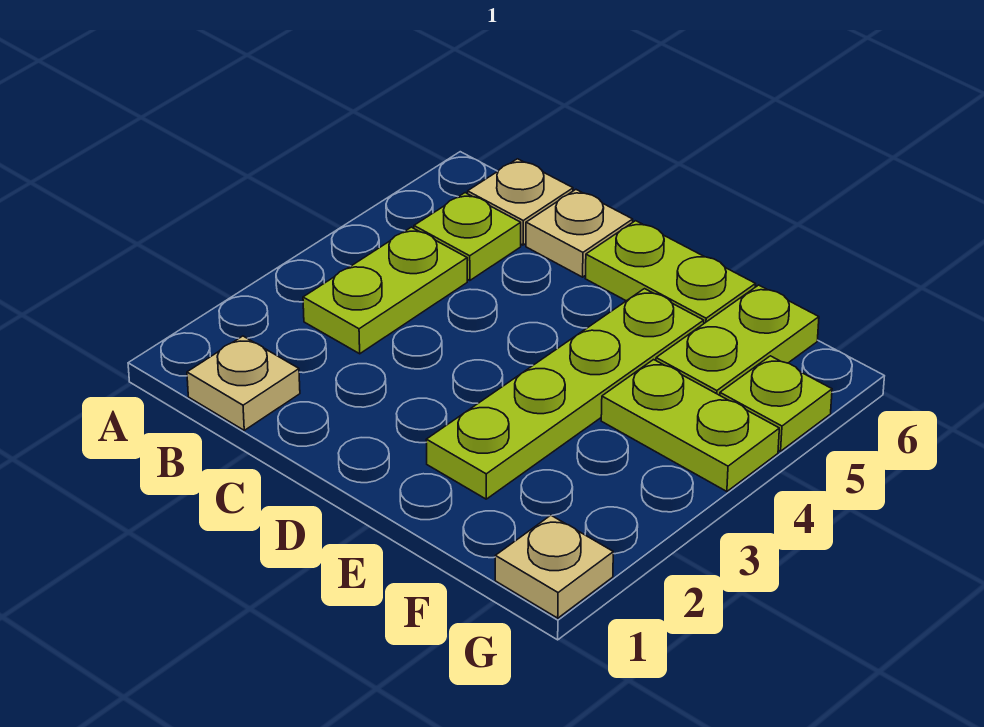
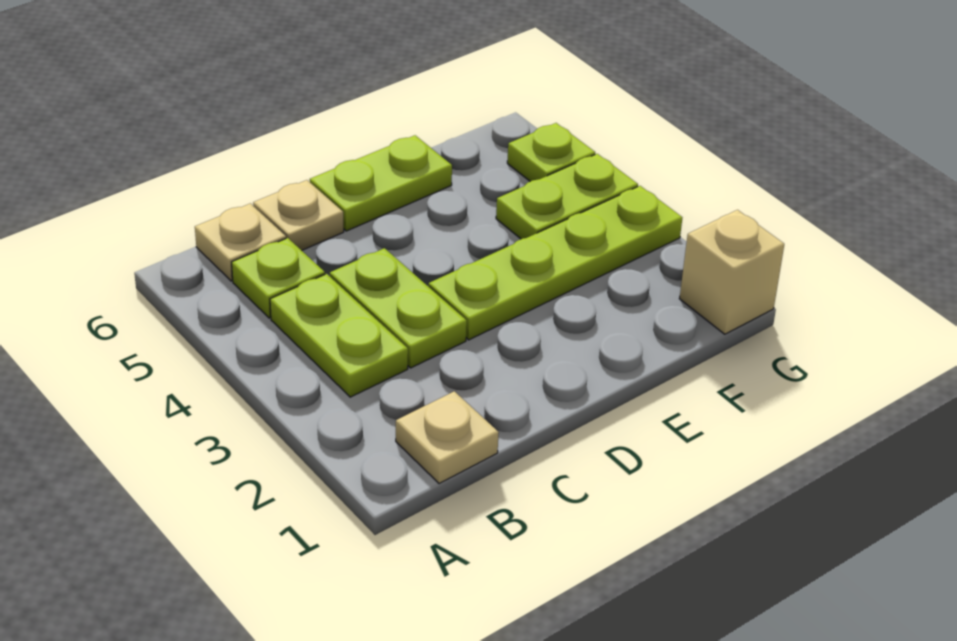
lime plate E2:E5 level 1 -> lime plate D3:G3 level 1
lime plate F5:F6 level 1 -> lime plate C3:C4 level 1
tan plate G1 level 1 -> tan brick G1 level 1

